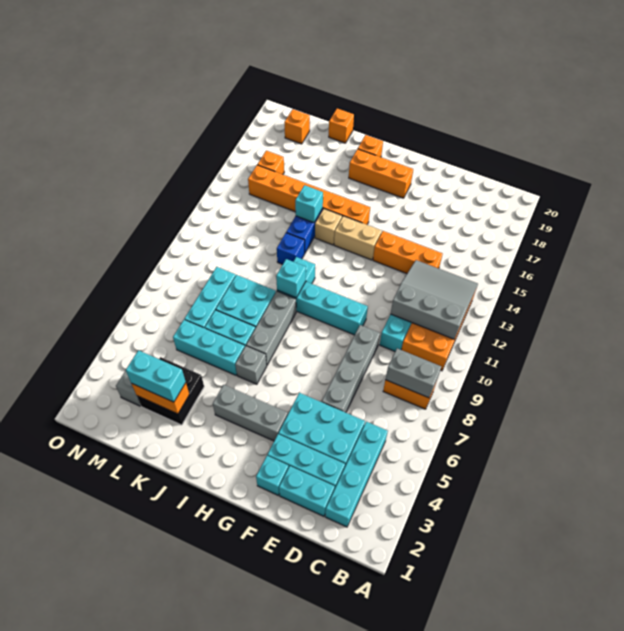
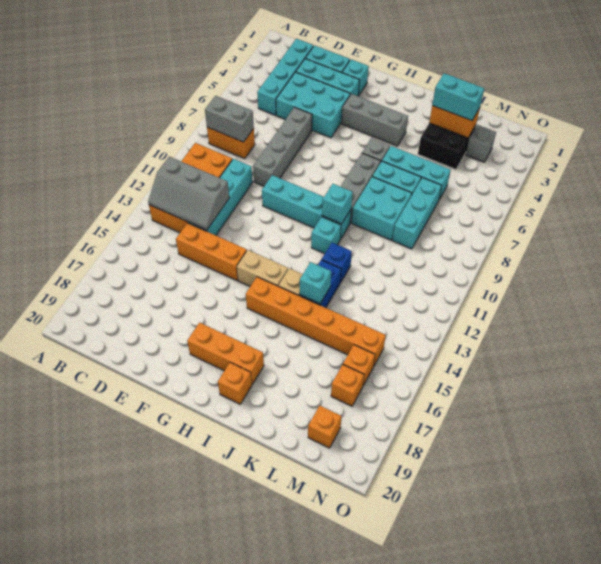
grey slope B11:D13 level 2 top 11 -> grey slope B12:D13 level 2 top 12
orange brick K20 level 1 -> orange brick M17 level 1

